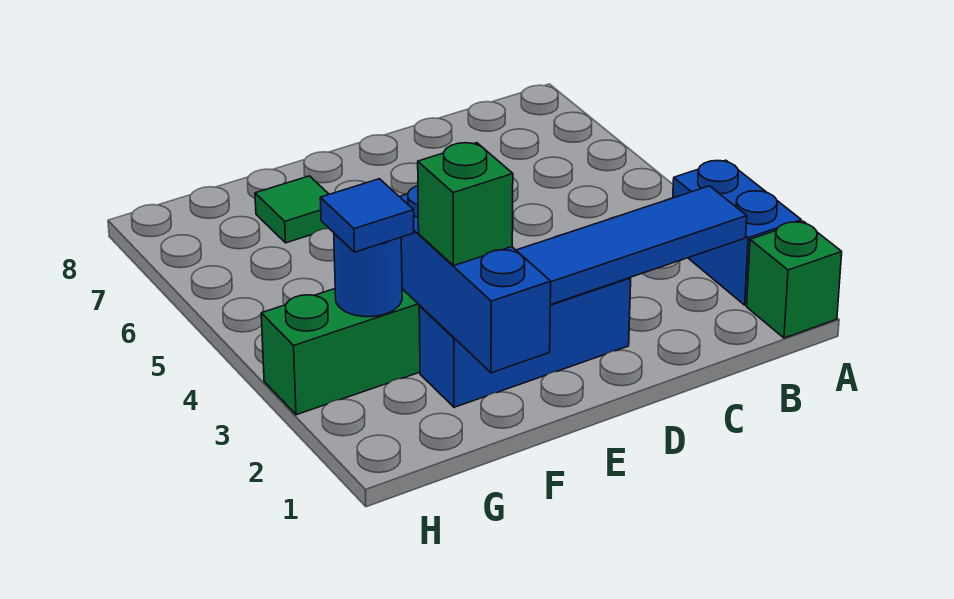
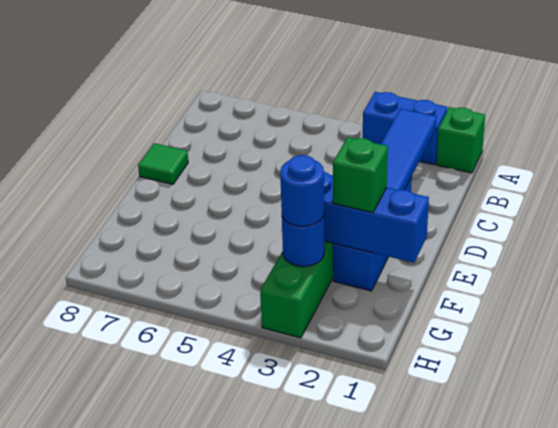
green tile F7 level 1 -> green tile D8 level 1
blue tile G3 level 3 -> blue round brick G3 level 3

